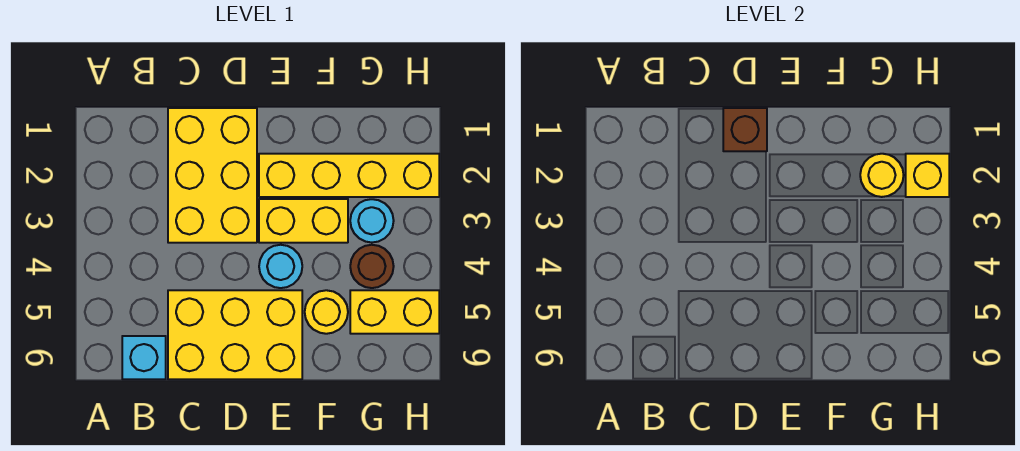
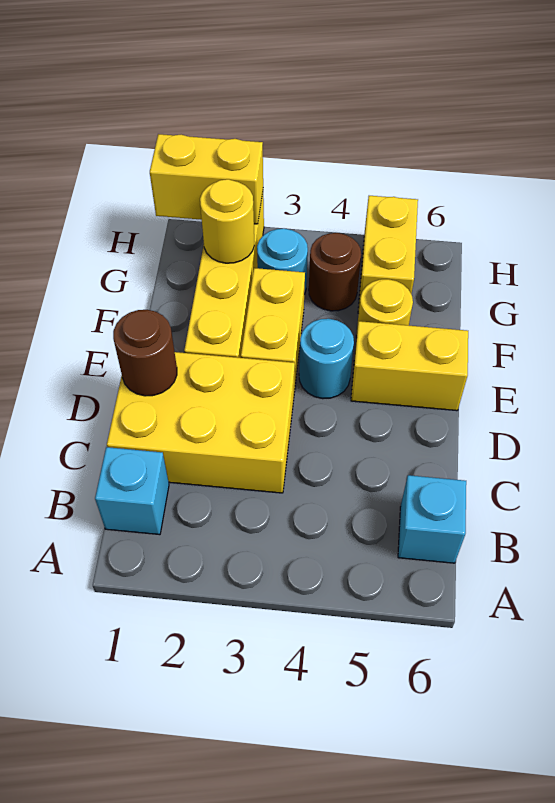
none -> cyan brick B1 level 1
yellow brick C5:E6 level 1 -> yellow brick E5:E6 level 1
brown brick D1 level 2 -> brown round brick D1 level 2
yellow brick H2 level 2 -> yellow brick H1:H2 level 2

